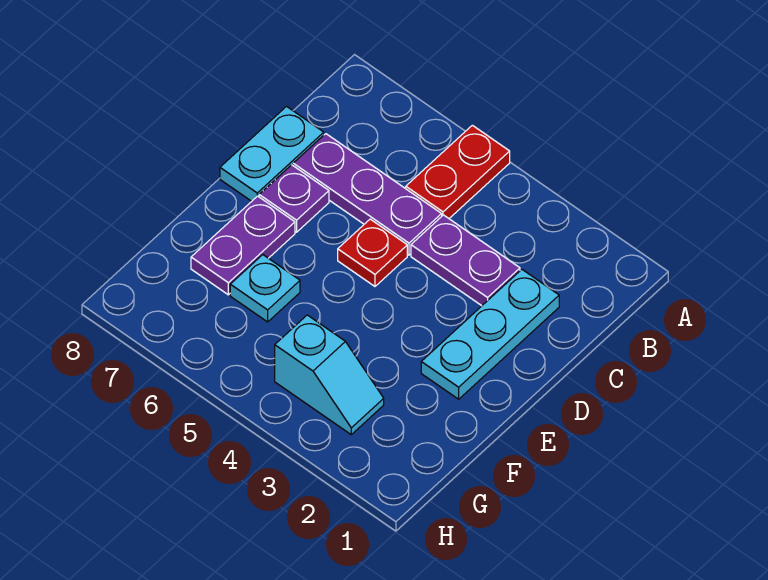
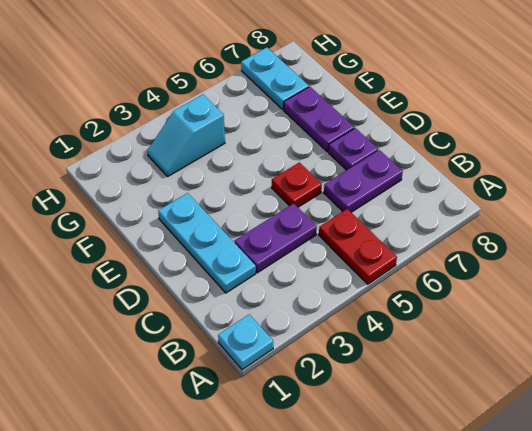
purple plate C5:C7 level 1 -> purple plate C6:C7 level 1
cyan plate C8:D8 level 1 -> cyan plate G7:H7 level 1
cyan plate F6 level 1 -> cyan plate A1 level 1

